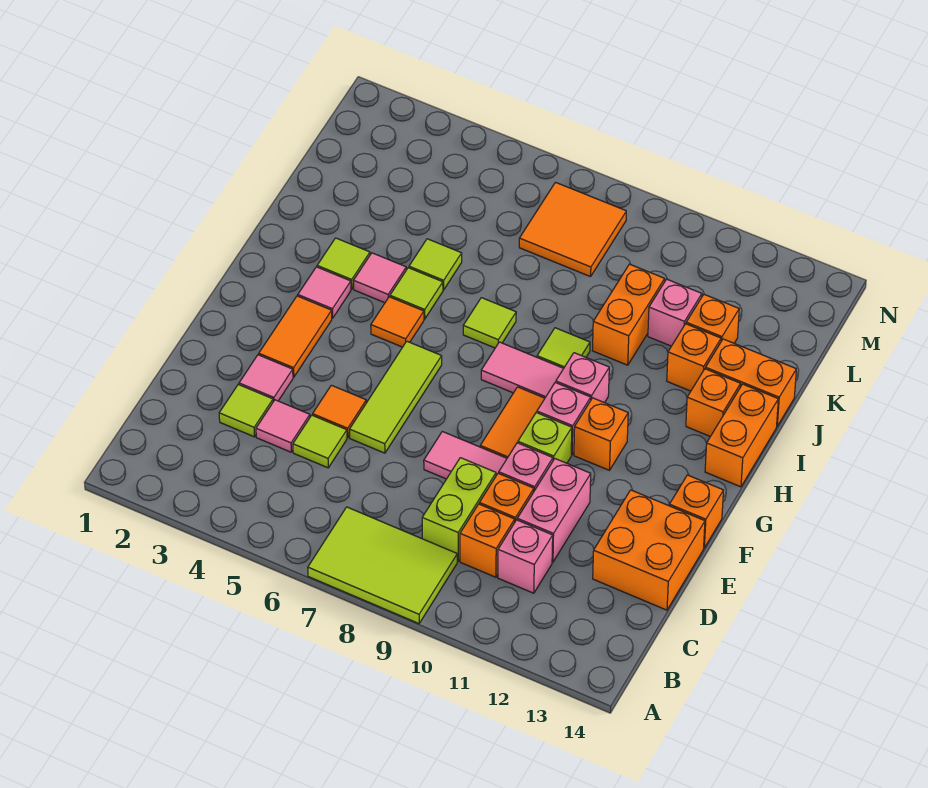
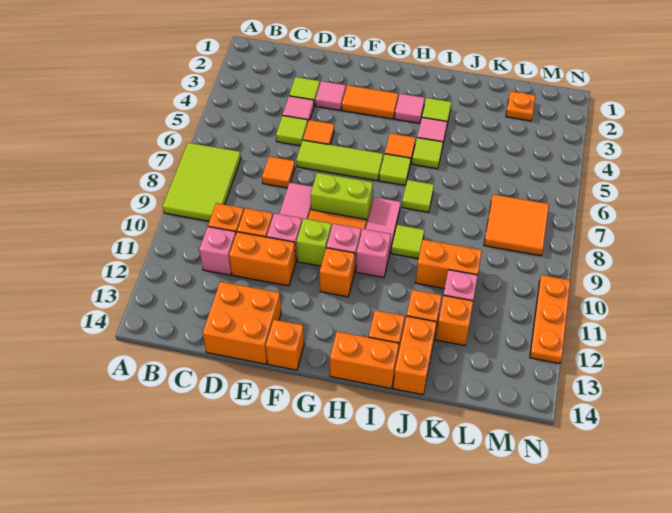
lime brick C9:D9 level 1 -> lime brick F8:G8 level 1
none -> orange tile D7 level 1
pink brick D11:E11 level 1 -> orange brick D11:E11 level 1
lime tile J5 level 1 -> lime tile H6 level 1
none -> orange plate L2 level 1
none -> orange plate N10:N12 level 1

